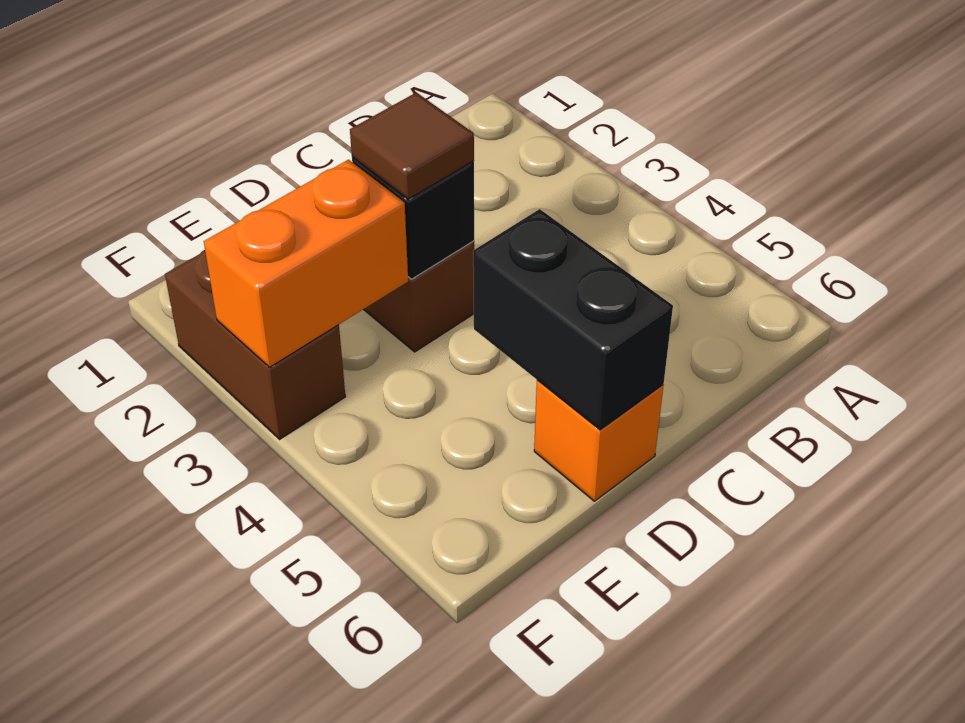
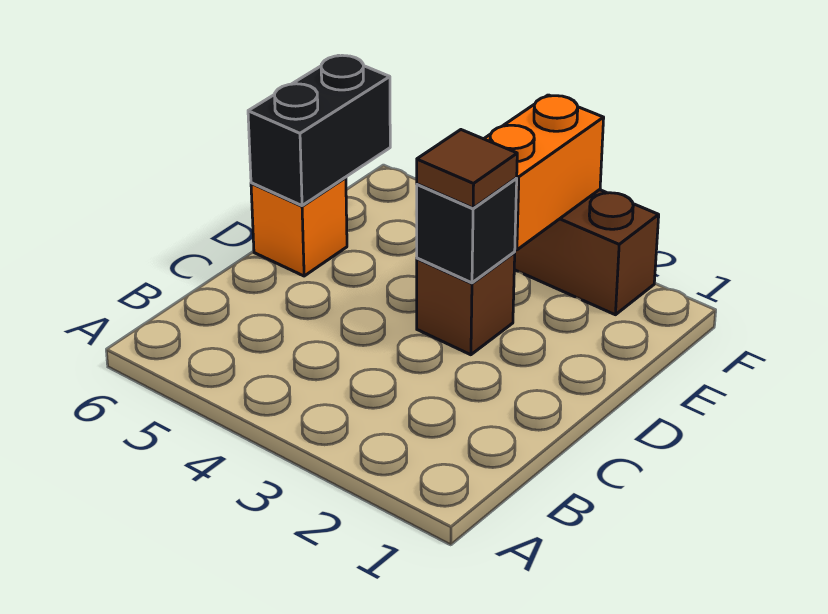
black brick D5:D6 level 2 -> black brick D6:E6 level 2

